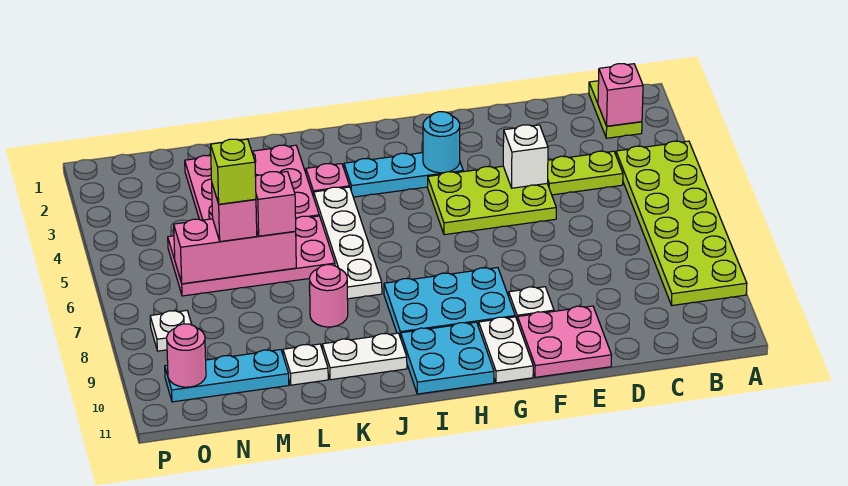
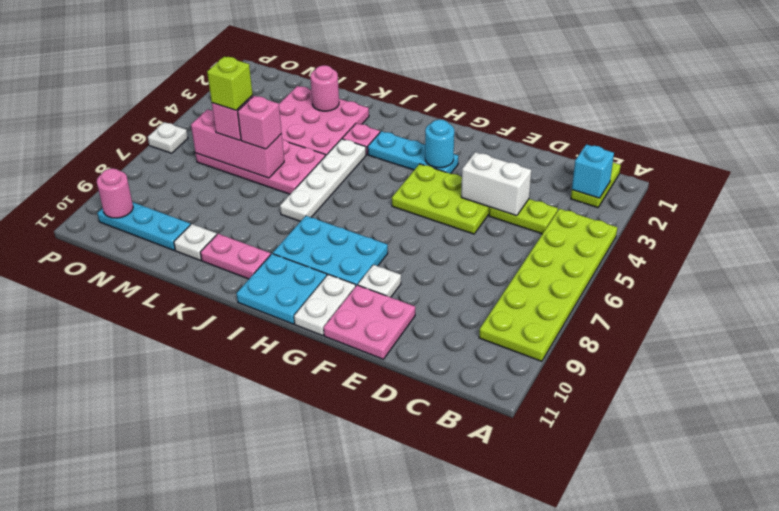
pink brick B2 level 2 -> cyan brick B2 level 2
white brick E4 level 2 -> white brick D4:E4 level 2
white plate J10:K10 level 1 -> pink plate J10:K10 level 1
pink round brick K8 level 1 -> pink round brick L2 level 2
white plate O8 level 1 -> white plate P6 level 1

